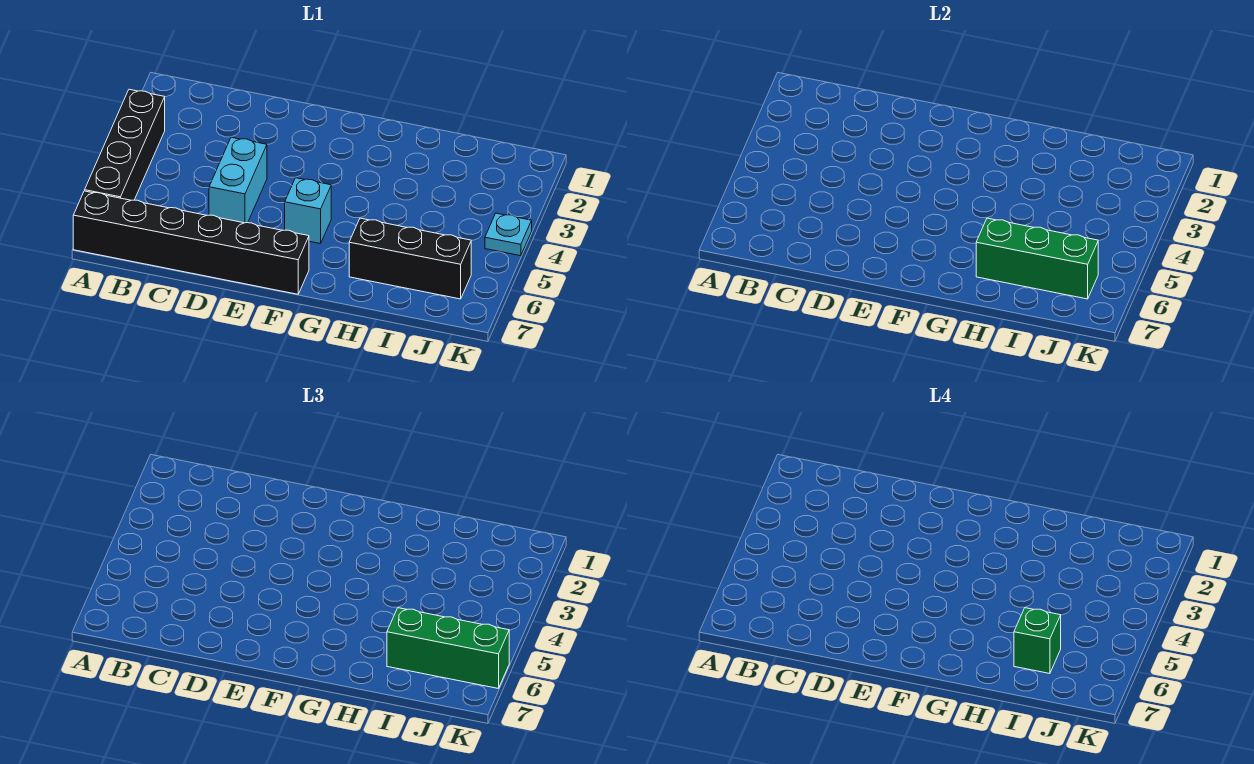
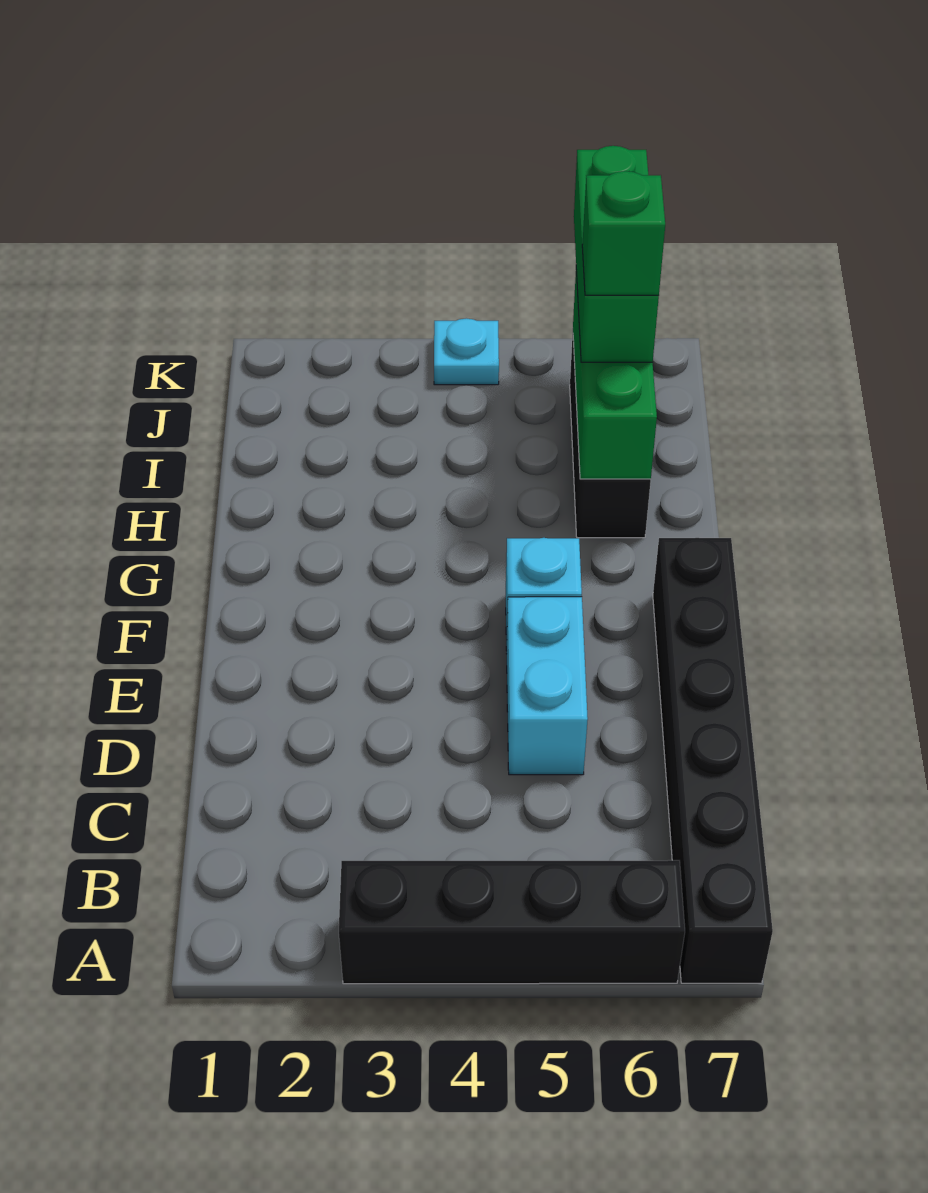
cyan brick D4:D5 level 1 -> cyan brick D5:E5 level 1

